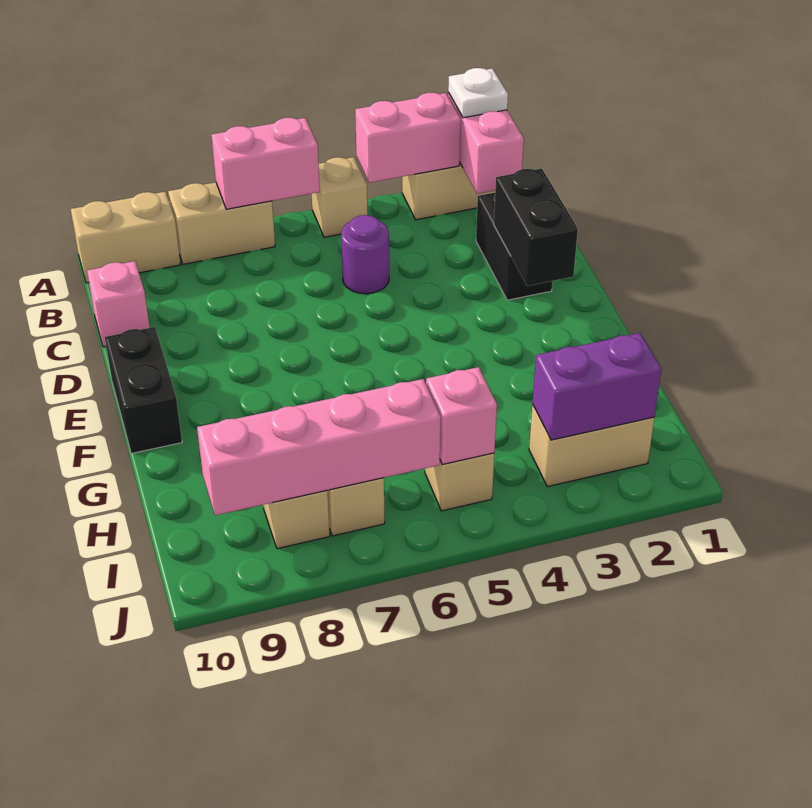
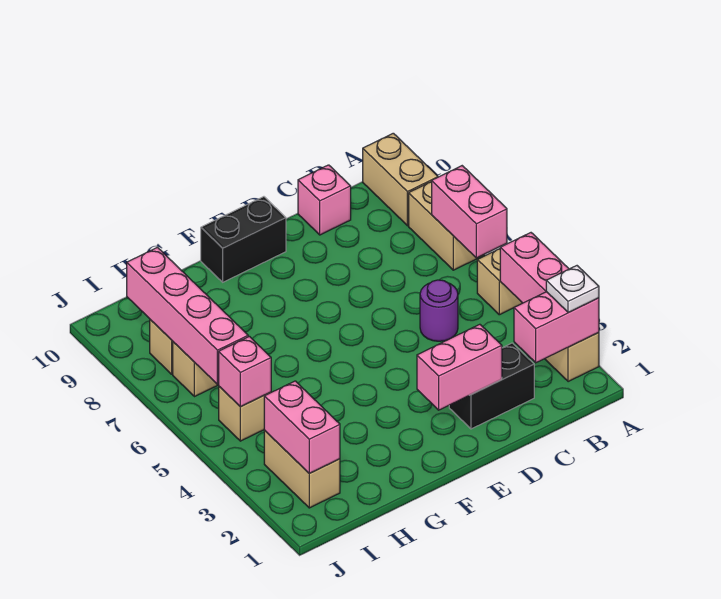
black brick D2:E2 level 2 -> pink brick D2:E2 level 2
purple brick I2:I3 level 2 -> pink brick I2:I3 level 2

